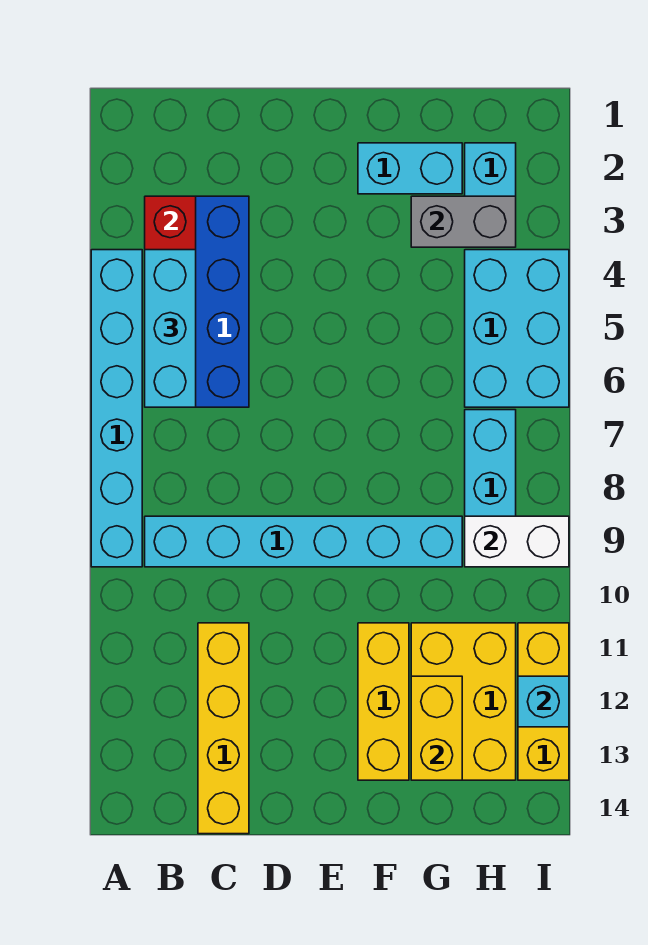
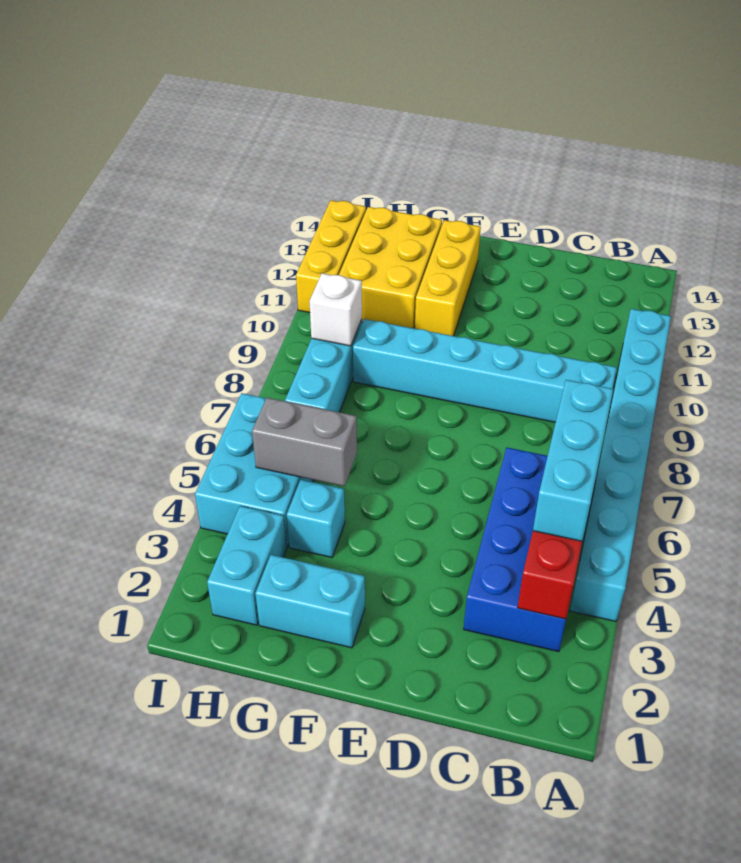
cyan brick A4:A9 level 1 -> cyan brick A4:A11 level 1
yellow brick C11:C14 level 1 -> none
grey brick G3:H3 level 2 -> grey brick G5:H5 level 2
yellow brick G12:G13 level 2 -> none
white brick H9:I9 level 2 -> white brick H9 level 2
cyan brick I12 level 2 -> cyan brick G4 level 1

